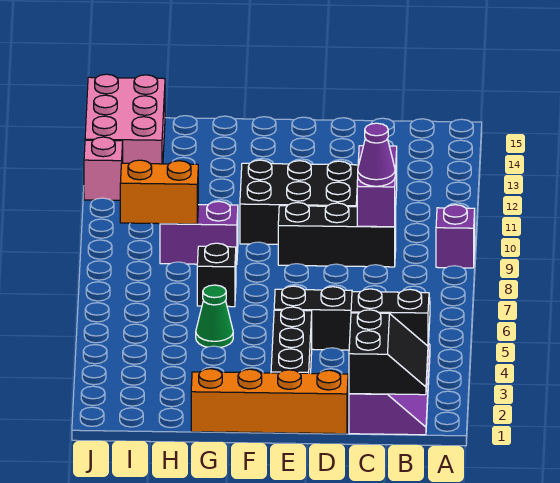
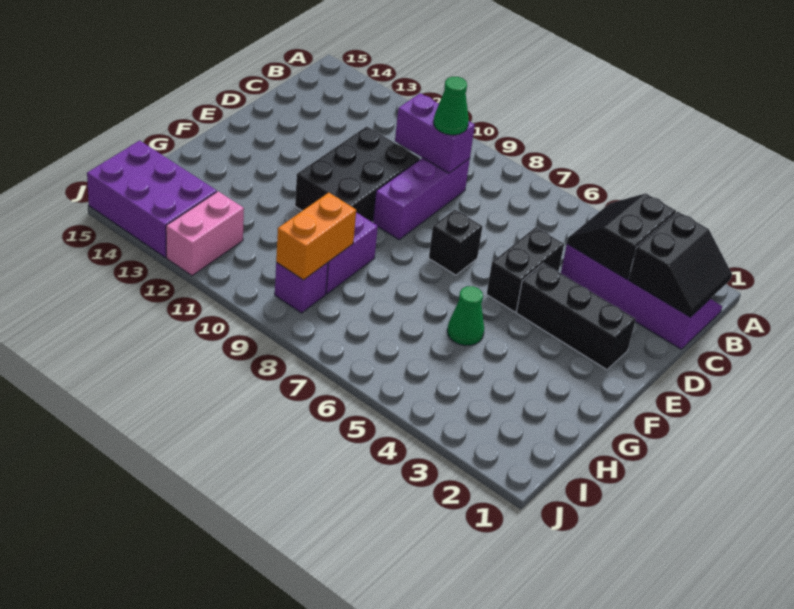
purple brick A9 level 1 -> purple brick I9 level 1
black slope B1:C2 level 2 top C -> black slope B1:C2 level 2 top 2
black brick C9:E9 level 1 -> purple brick C9:E9 level 1
purple cone C9 level 3 -> green cone C9 level 3
orange brick D1:G1 level 1 -> none
black brick G7 level 1 -> black brick E7 level 1
pink brick I13:J15 level 1 -> purple brick I13:J15 level 1
pink brick J12 level 1 -> pink brick I12:J12 level 1

